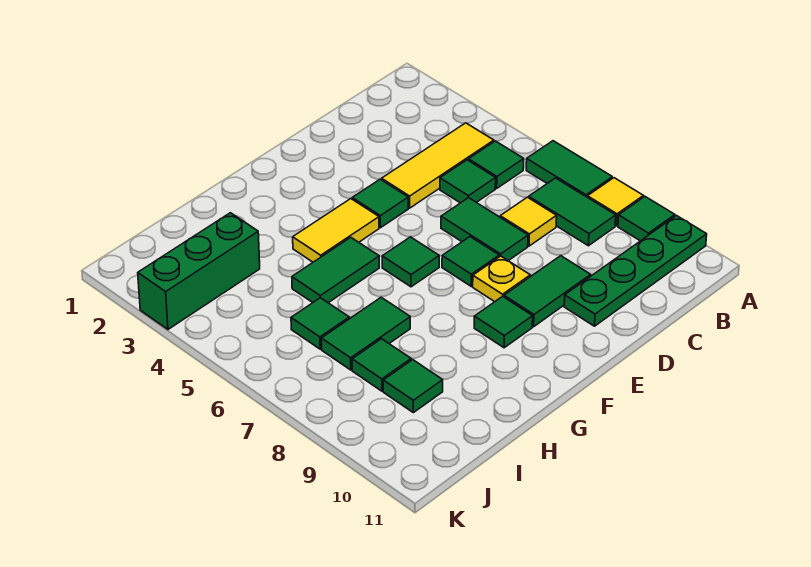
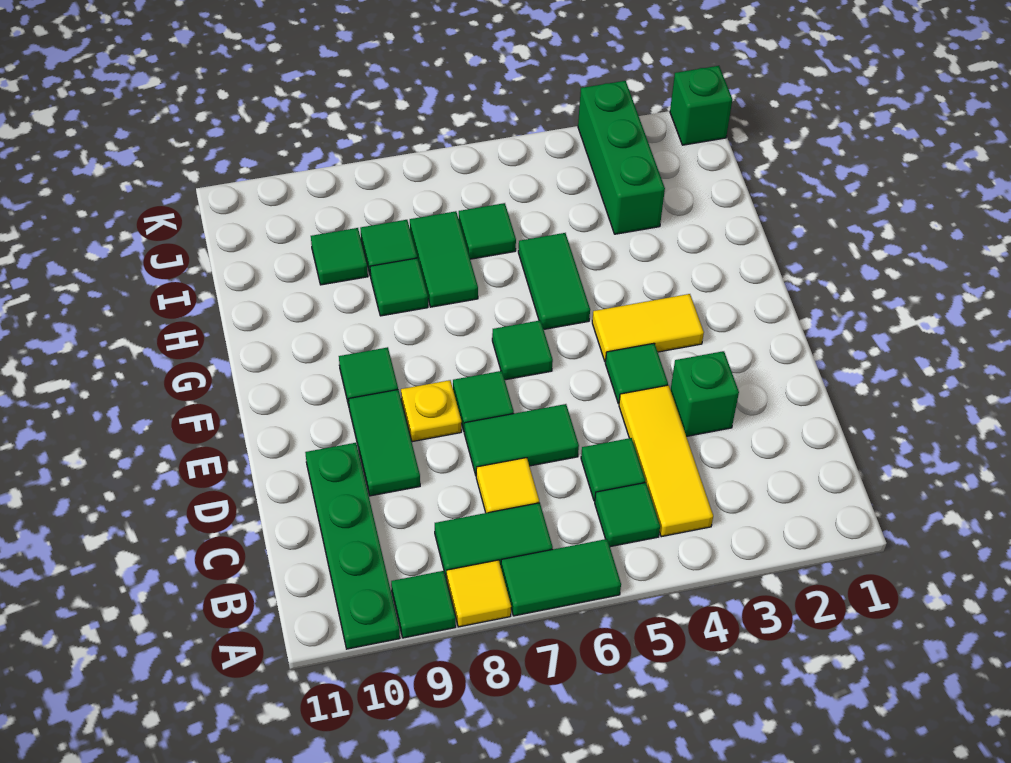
none -> green brick D3 level 1
yellow tile F4:G4 level 1 -> yellow tile F3:F4 level 1
none -> green tile H8 level 1
none -> green brick K1 level 1

